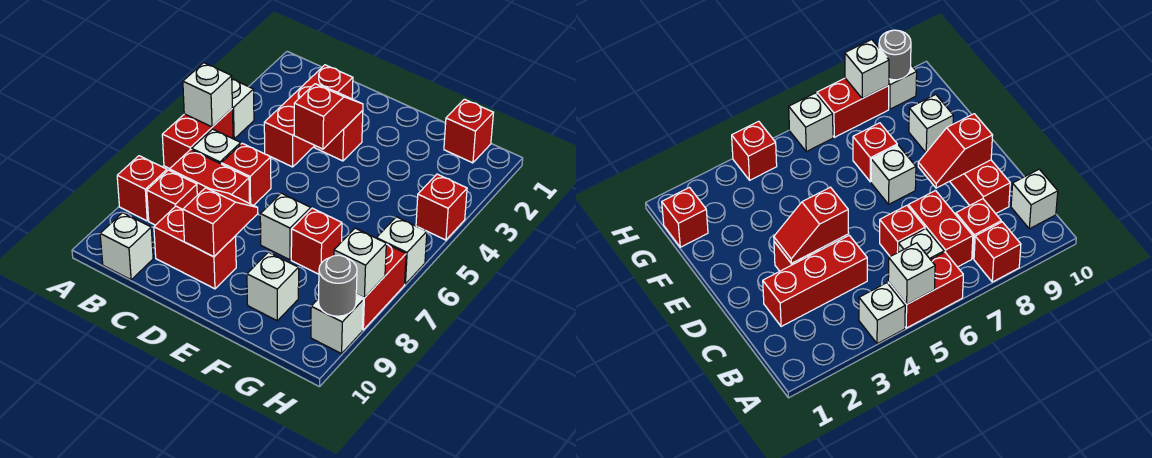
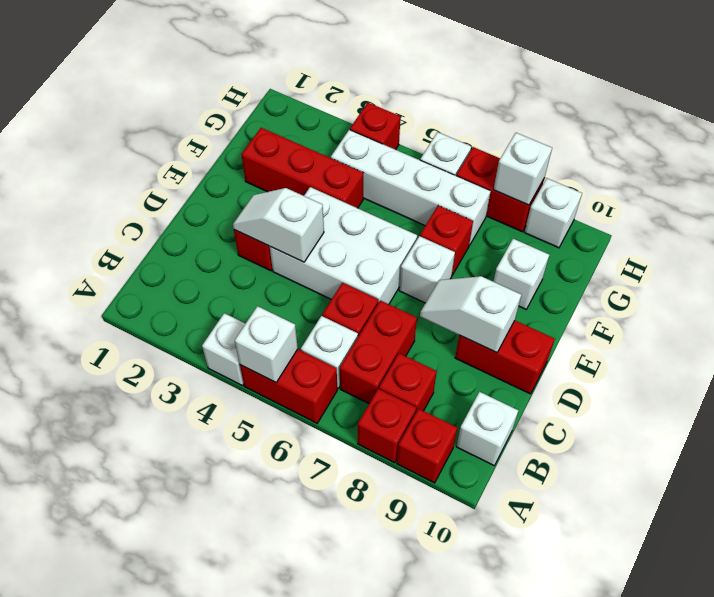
red brick C2:C4 level 1 -> red brick F2:F4 level 1
red brick C9:D9 level 1 -> red brick D9:D10 level 1
red slope D3:D4 level 2 top 4 -> white slope D3:D4 level 2 top 4
none -> white brick D4:E6 level 1
red slope D8:D9 level 2 top 9 -> white slope D8:D9 level 2 top 9
red brick G1 level 1 -> red brick A9 level 1
none -> white brick G4:G7 level 1
grey round brick H9 level 2 -> none

